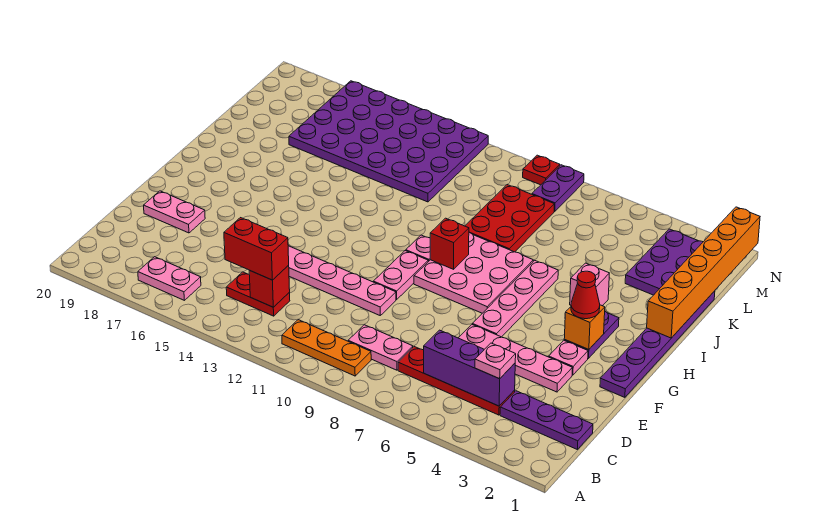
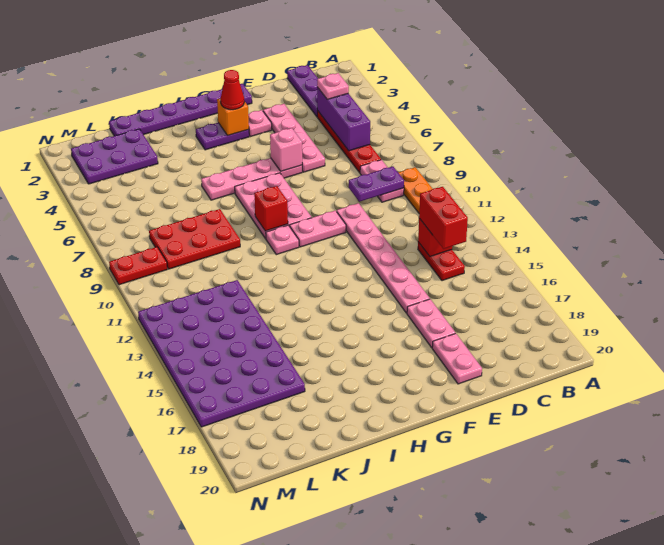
pink plate B16:B17 level 1 -> pink plate E16:E17 level 1
pink plate G7:I9 level 1 -> pink plate G7:H9 level 1
orange brick I1:N1 level 2 -> none
pink brick I4 level 1 -> pink brick F6 level 2
purple plate M8:N8 level 1 -> purple plate C9:D9 level 2
red plate N9 level 1 -> red plate M9:N9 level 1

